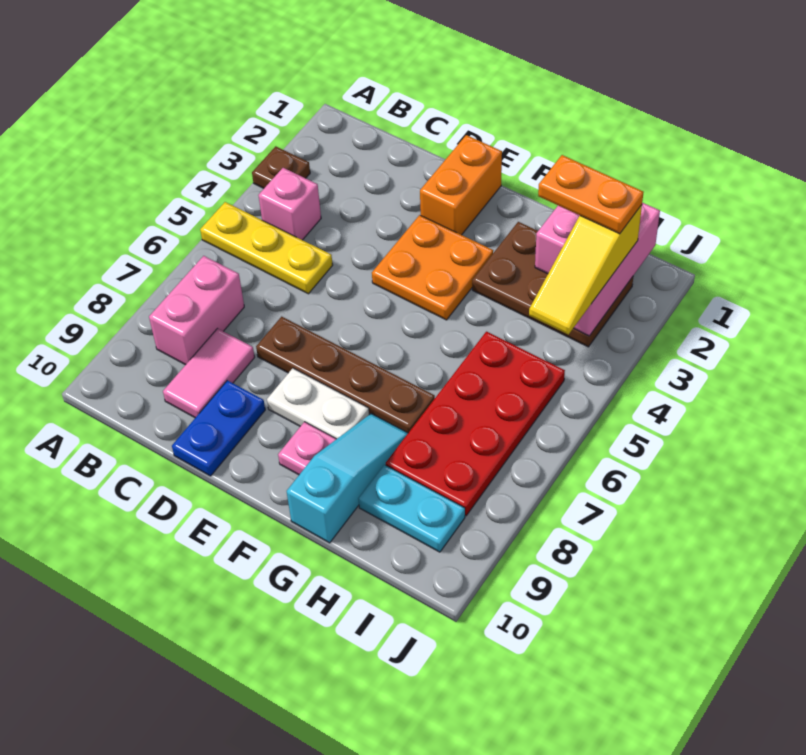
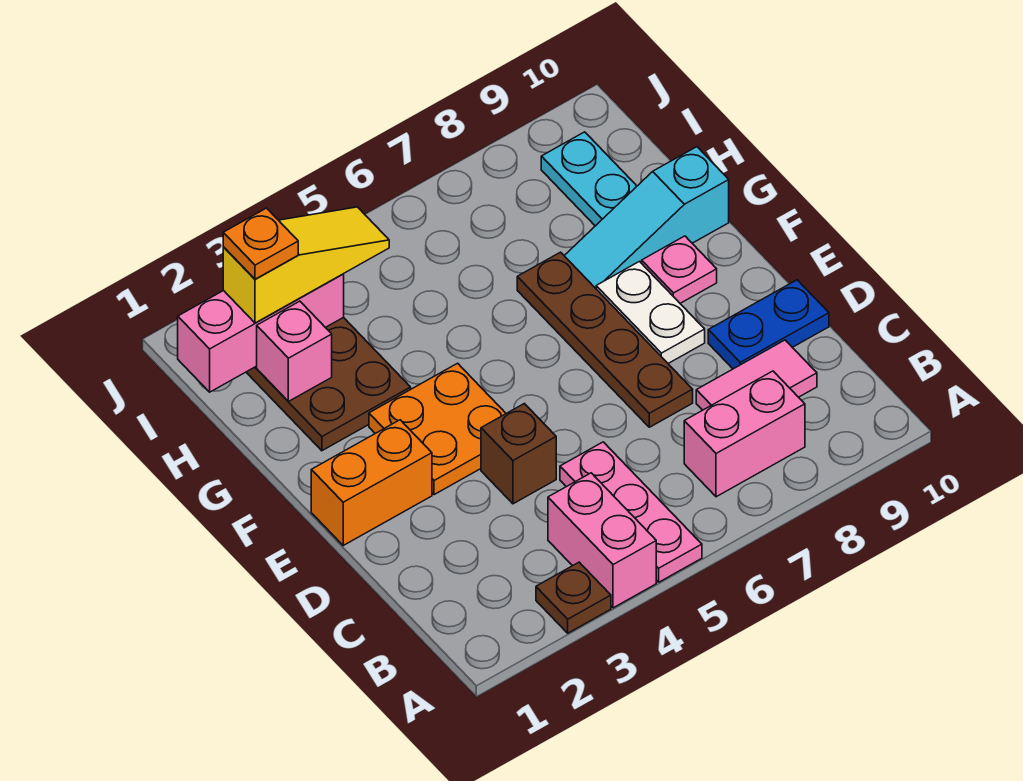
yellow plate A5:C5 level 1 -> pink plate A5:C5 level 1
pink brick B4 level 1 -> pink brick A4:B4 level 1
none -> brown brick D4 level 1
orange plate H2:I2 level 4 -> orange plate I2 level 4
red plate H5:I8 level 1 -> none

